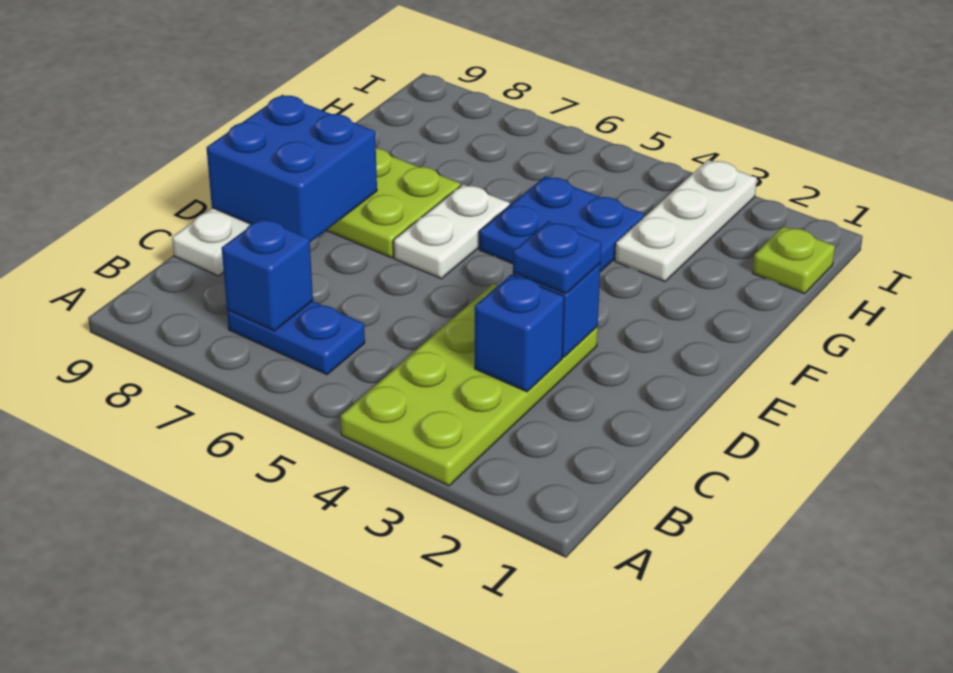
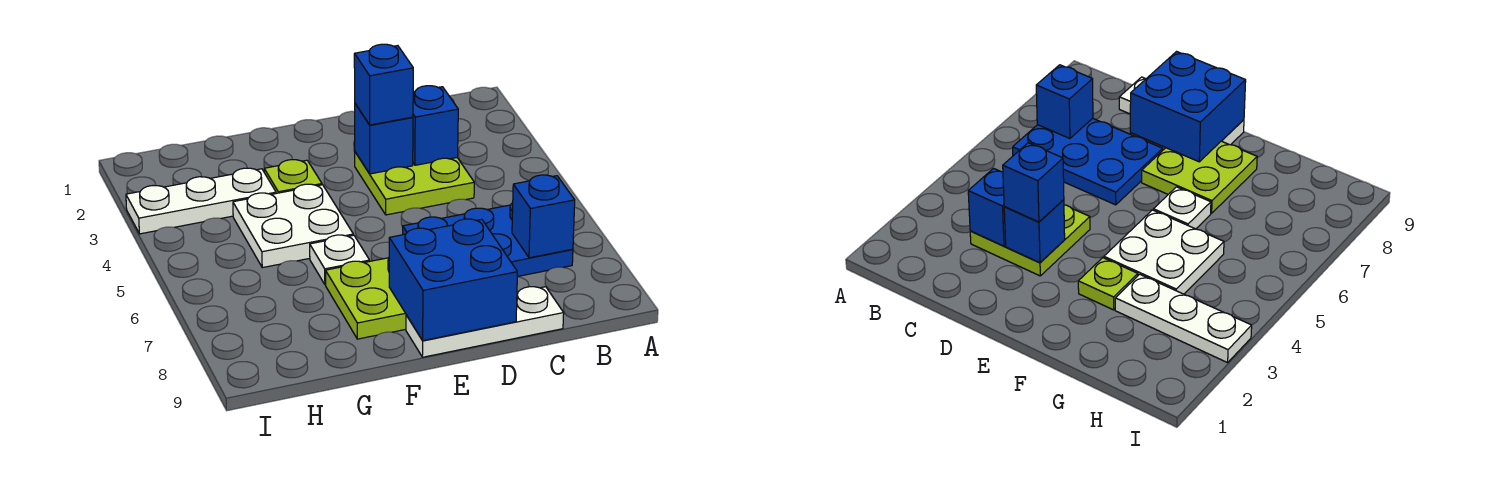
lime plate A3:D4 level 1 -> lime plate C3:D4 level 1
blue plate B6:B7 level 1 -> blue plate B6:D7 level 1
blue plate D3 level 3 -> blue brick D3 level 3
white plate E6:F6 level 1 -> white plate F6 level 1
blue plate F4:G5 level 1 -> white plate F4:G5 level 1
lime plate H1 level 1 -> lime plate F3 level 1

